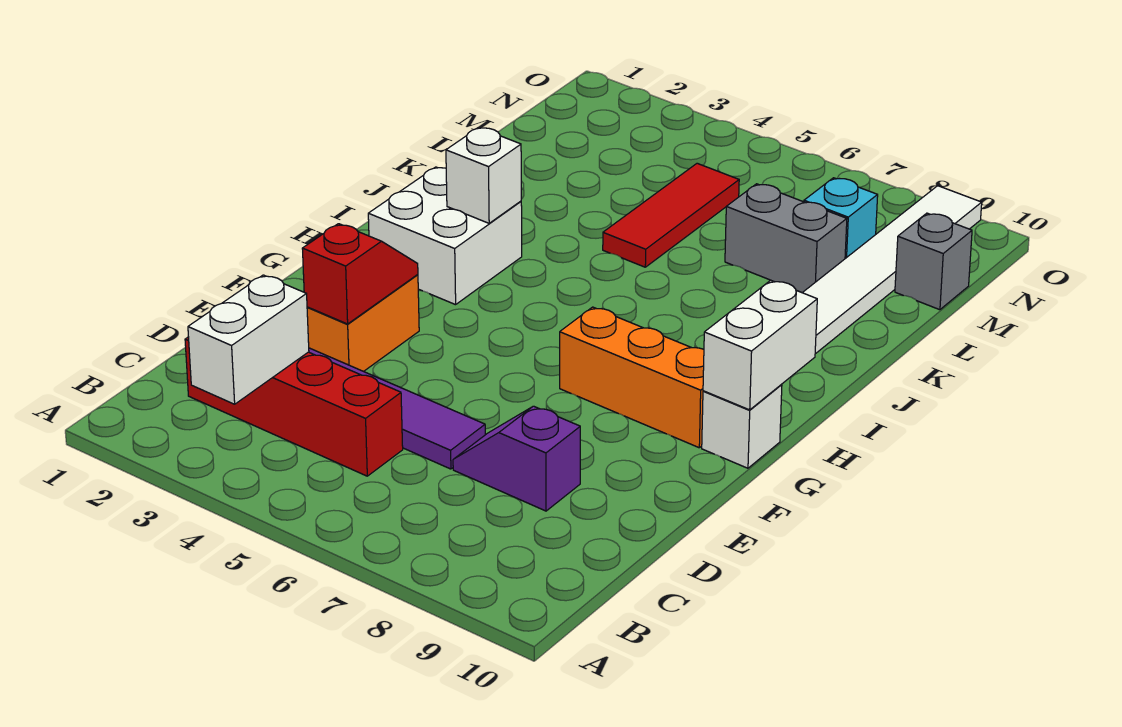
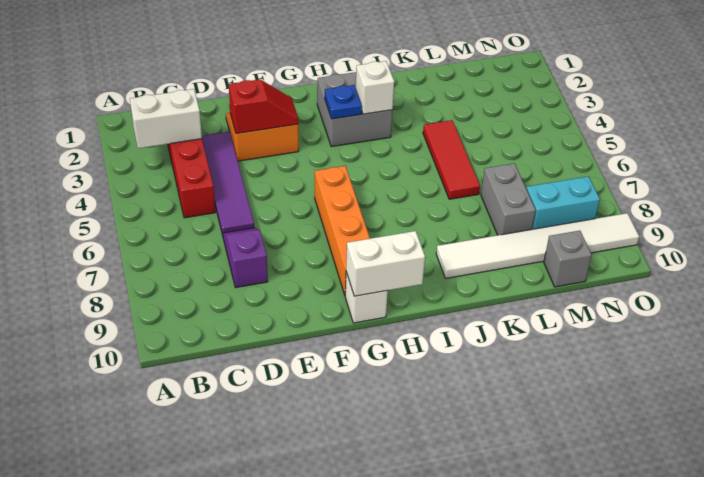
orange brick G7:G9 level 1 -> orange brick G6:G9 level 1
white brick H2:I3 level 1 -> grey brick H2:I3 level 1
none -> blue plate H3 level 2
red tile K5:M5 level 1 -> red tile K4:K6 level 1
cyan brick M8 level 1 -> cyan brick M8:N8 level 1

